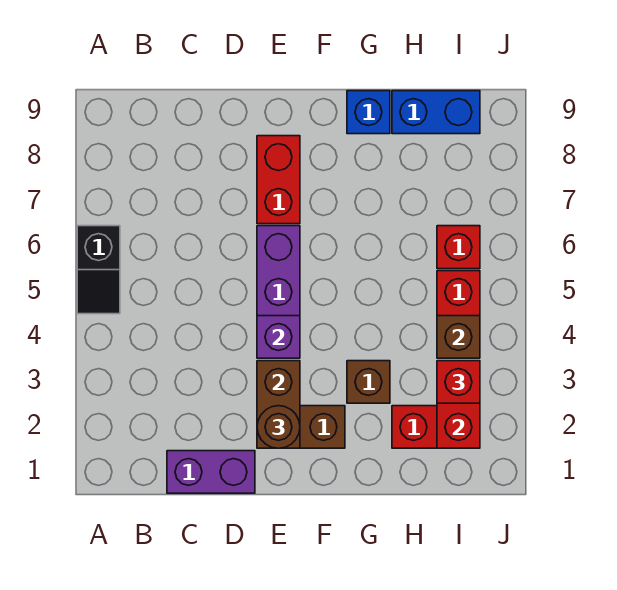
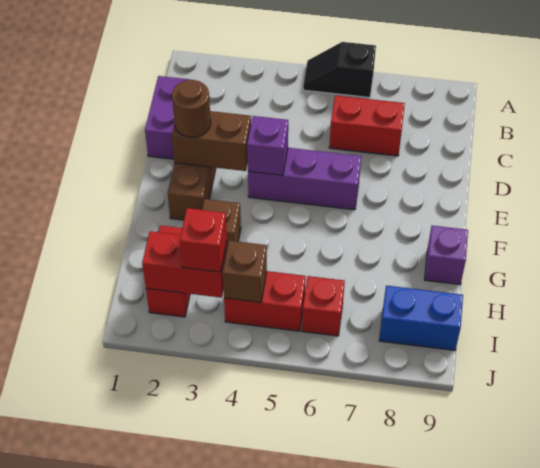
red brick E7:E8 level 1 -> red brick C6:C7 level 1
blue brick G9 level 1 -> purple brick G9 level 1
blue brick H9:I9 level 1 -> blue brick I8:I9 level 1

